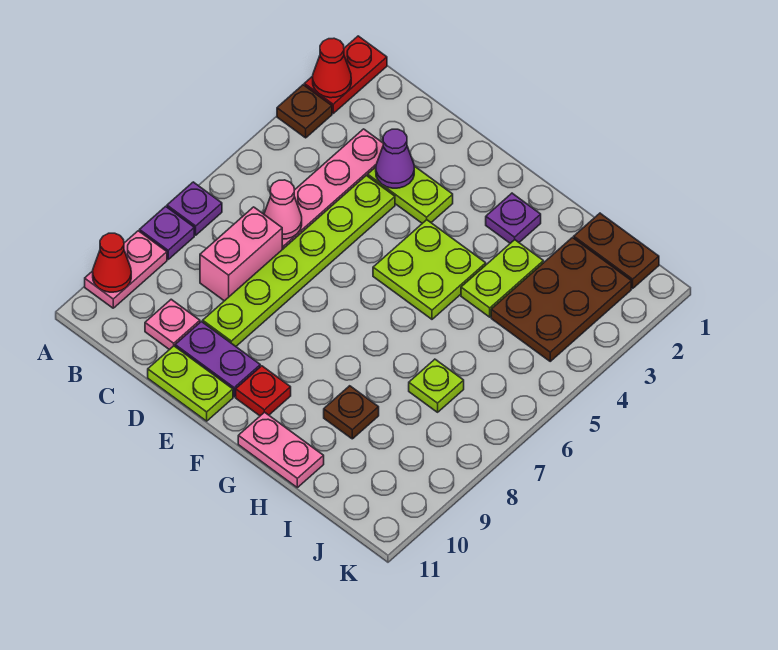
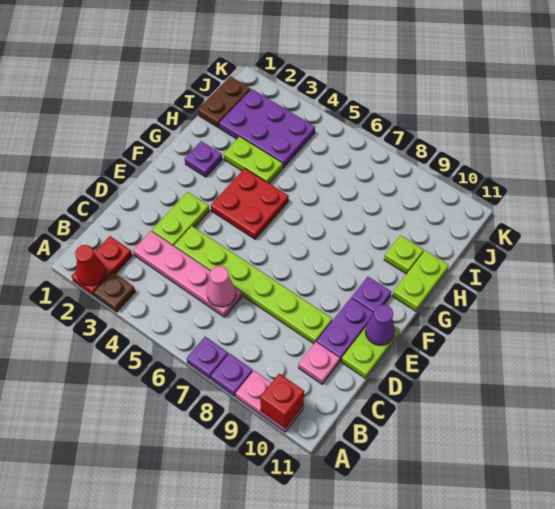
red plate A1:A2 level 1 -> red plate A2:B2 level 1
red cone A10 level 2 -> red brick A10 level 2
pink brick C7:C8 level 1 -> none
purple cone D3 level 2 -> purple cone E11 level 2
lime plate F4:G5 level 1 -> red plate F4:G5 level 1
red plate F10 level 1 -> purple plate F10 level 1
pink plate G11:H11 level 1 -> lime plate G11:H11 level 1
brown plate H9 level 1 -> none
brown plate I2:J4 level 1 -> purple plate I2:J4 level 1
lime plate I7 level 1 -> lime plate H10 level 1

